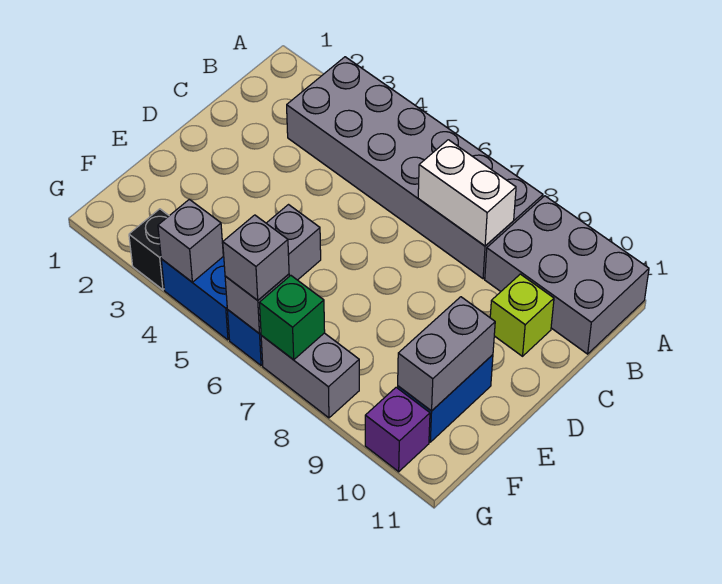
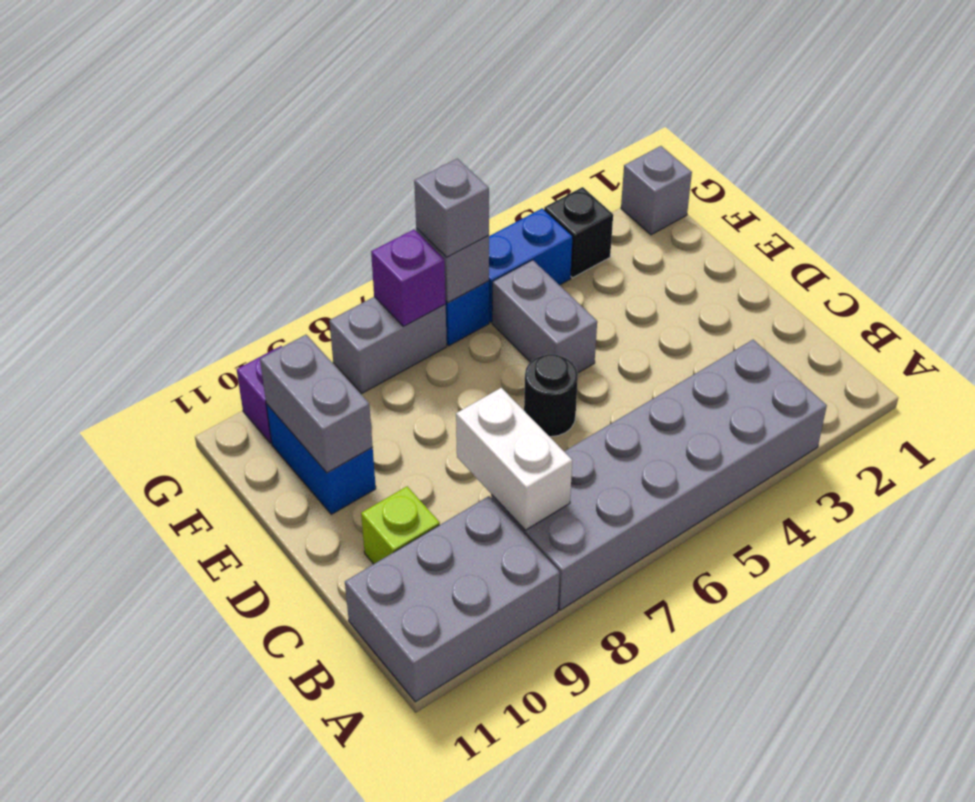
white brick B7:B8 level 2 -> white brick B8:C8 level 2
none -> black round brick D6 level 1
grey brick G4 level 2 -> grey brick G1 level 1
green brick G7 level 2 -> purple brick G7 level 2

